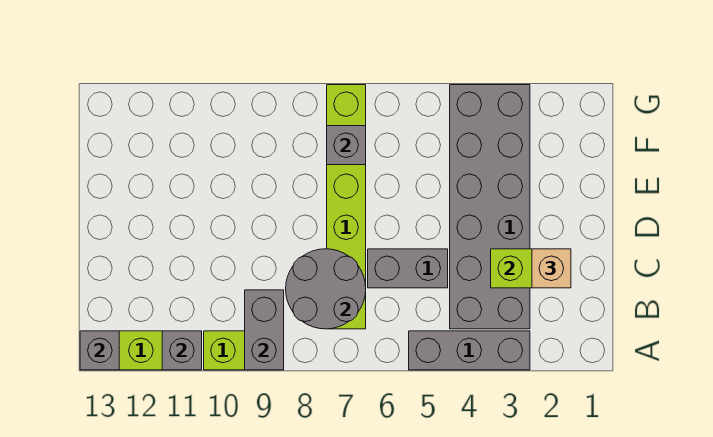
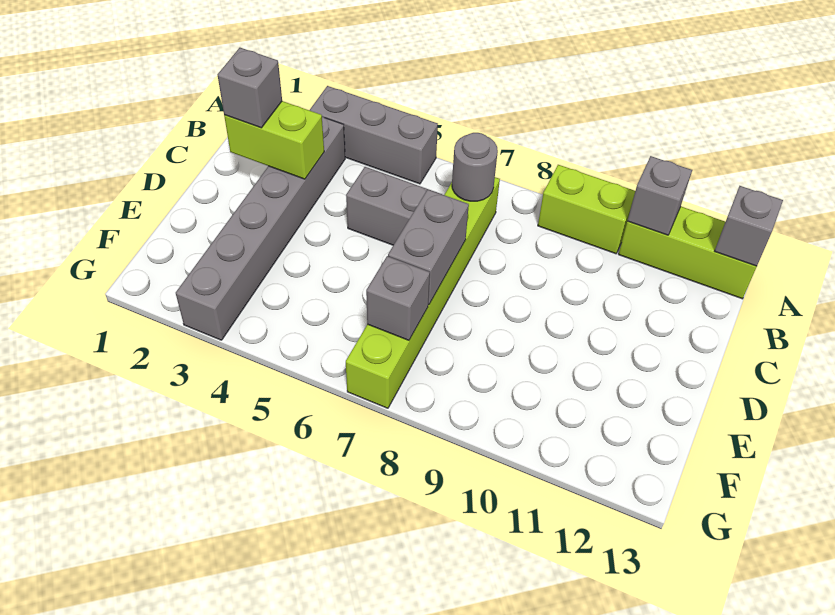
grey brick A9:B9 level 2 -> grey brick D7:E7 level 2
grey brick B3:G4 level 1 -> grey brick B3:G3 level 1
grey round brick B7:C8 level 2 -> grey round brick B7 level 2
tan brick C2 level 3 -> grey brick C2 level 3

